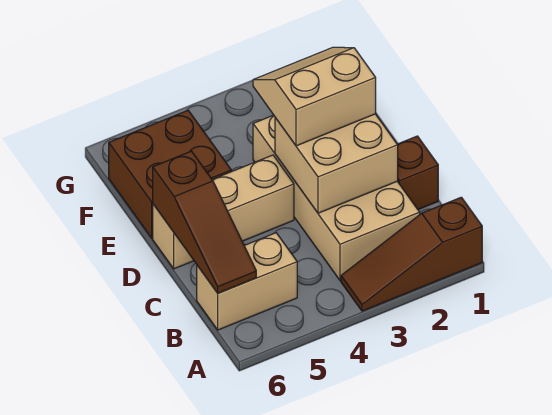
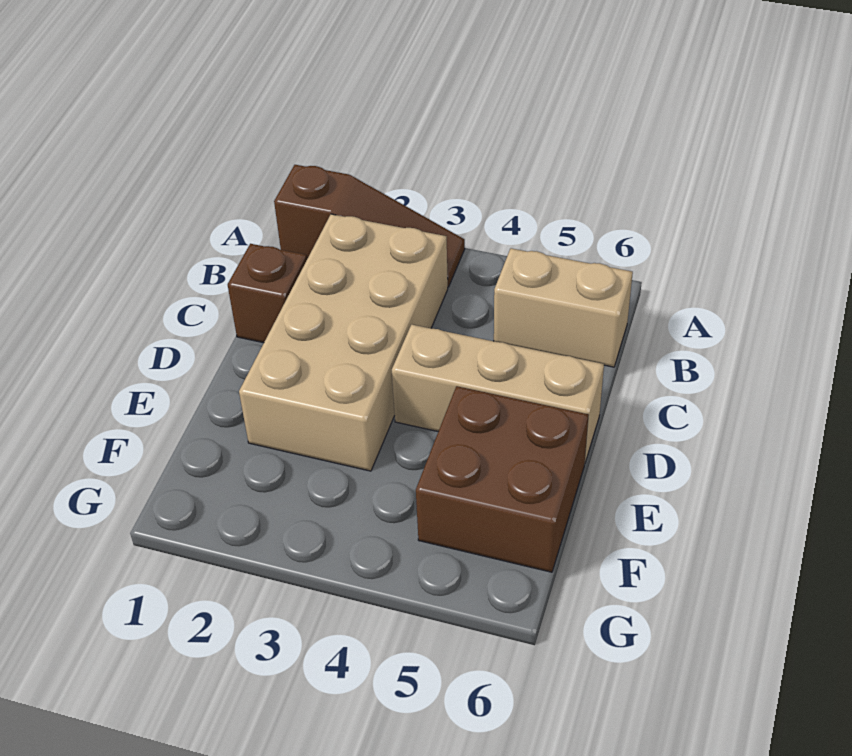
brown slope B6:D6 level 2 top D -> none
tan brick C2:D3 level 2 -> none
tan slope D2:E3 level 3 top D -> none

